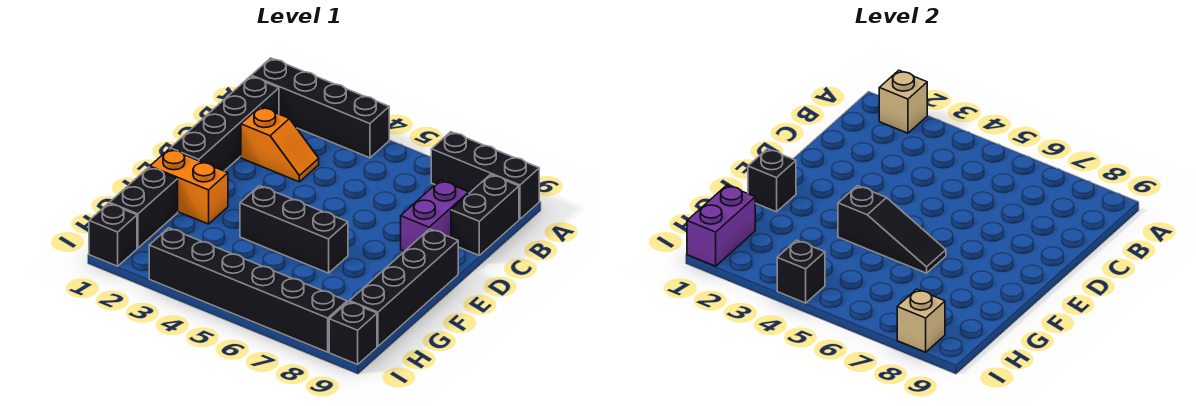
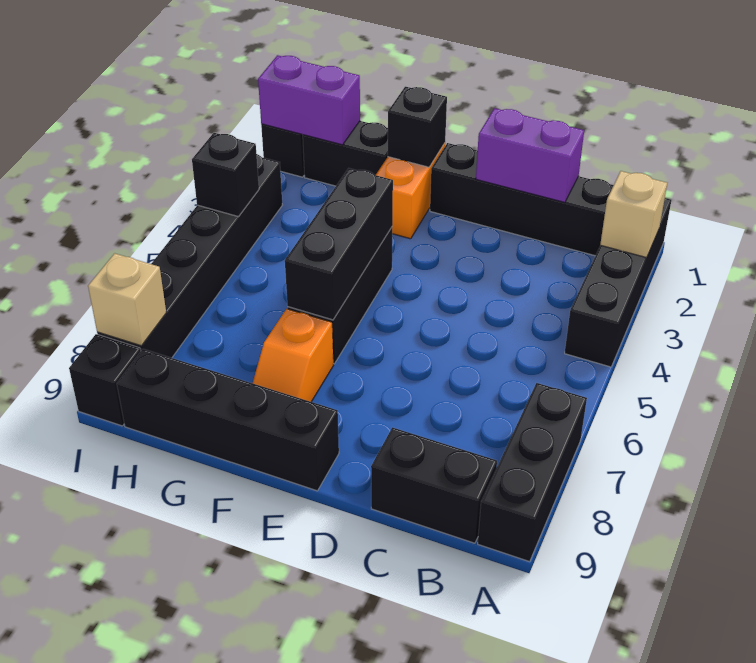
orange slope C2:C3 level 1 top 2 -> orange slope F7:F8 level 1 top 7
purple brick C8:D8 level 1 -> purple brick C1:D1 level 2
black slope F4:F6 level 2 top 4 -> black brick F4:F6 level 2

